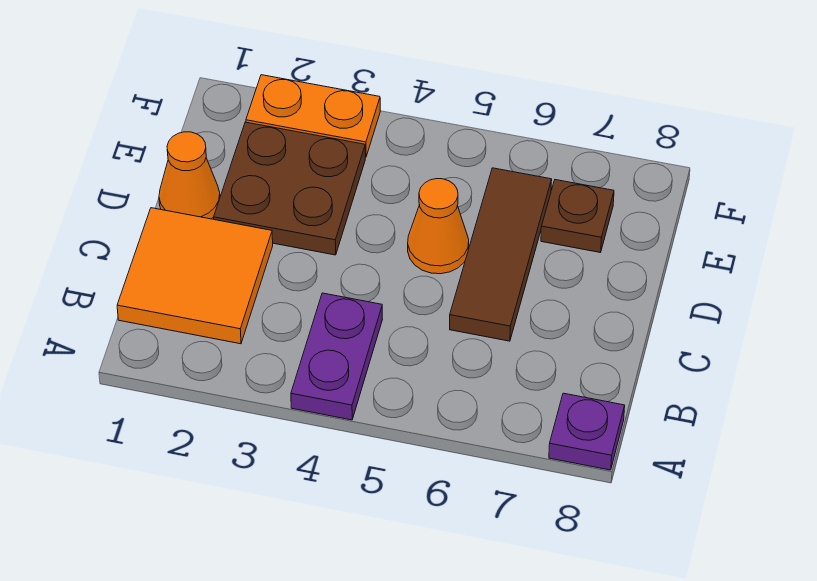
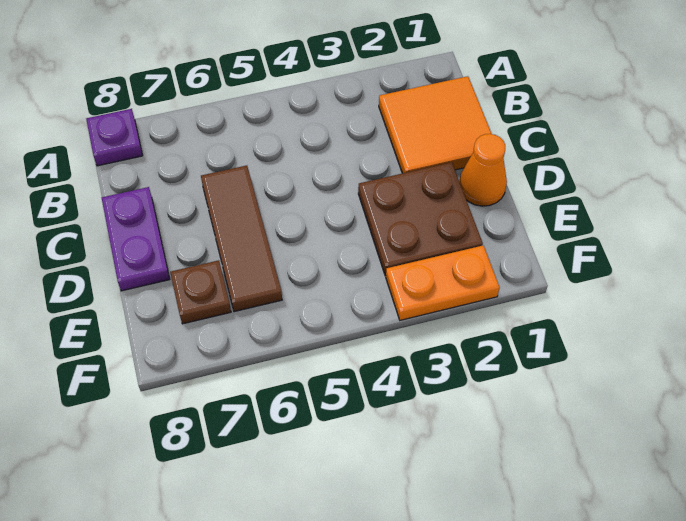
purple plate A4:B4 level 1 -> purple plate C8:D8 level 1
orange cone D5 level 1 -> none

